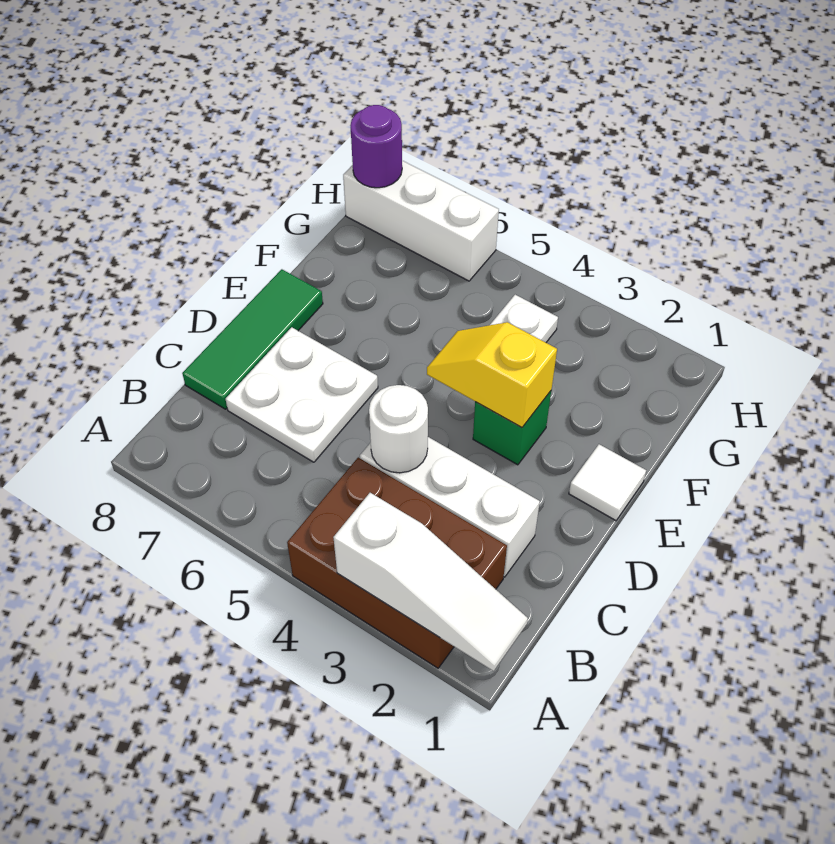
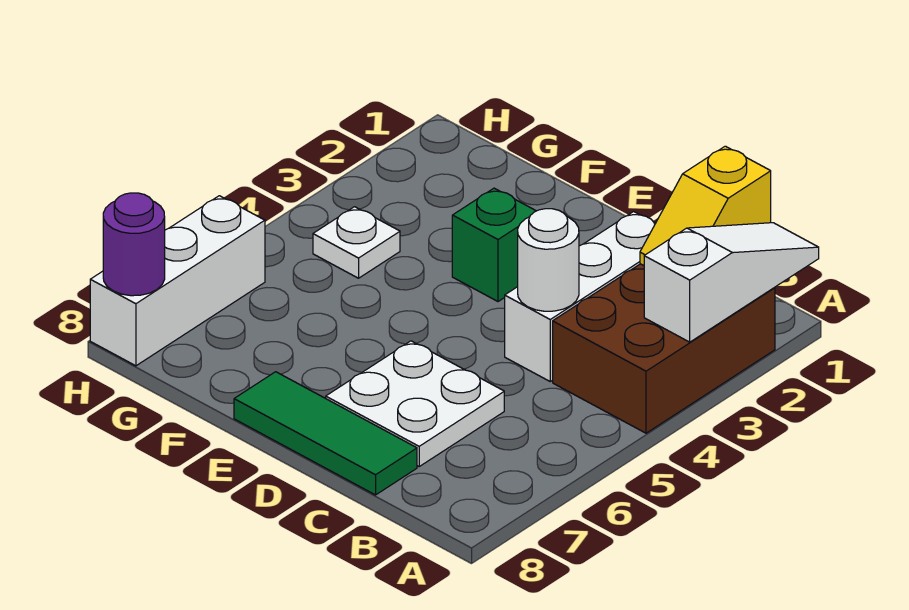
white tile E1 level 1 -> none
yellow slope E3:E4 level 2 top 3 -> yellow slope B1:B2 level 2 top 1

